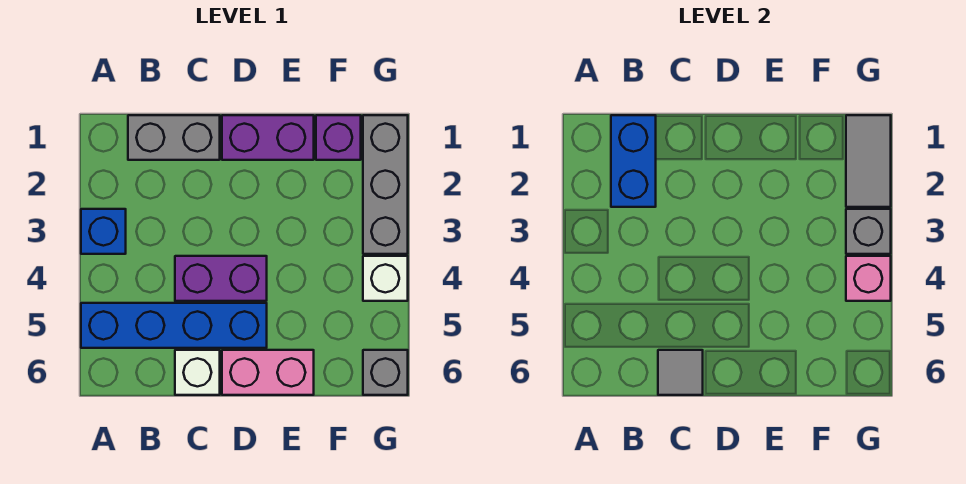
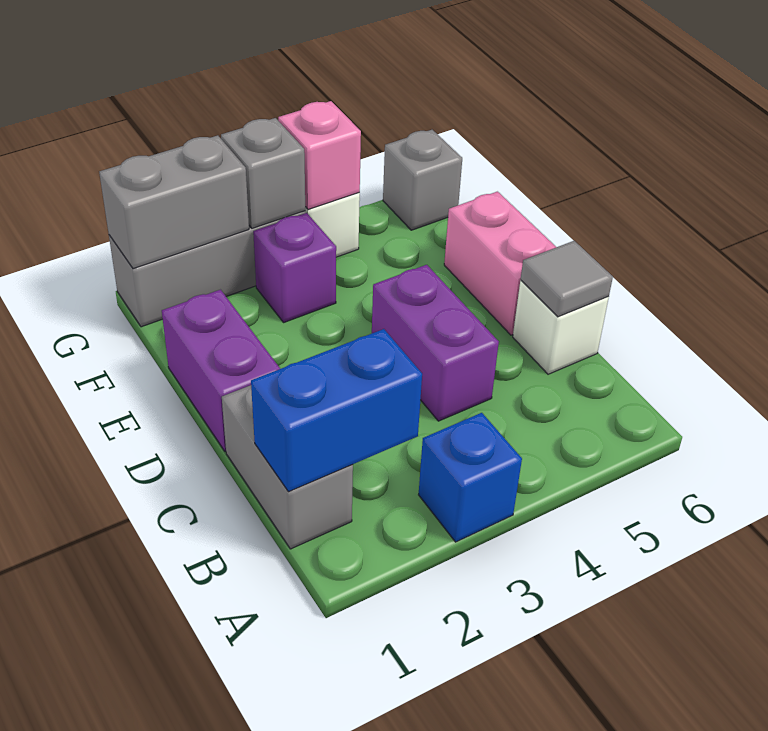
blue brick A5:D5 level 1 -> none
purple brick F1 level 1 -> purple brick F3 level 1
grey tile G1:G2 level 2 -> grey brick G1:G2 level 2

